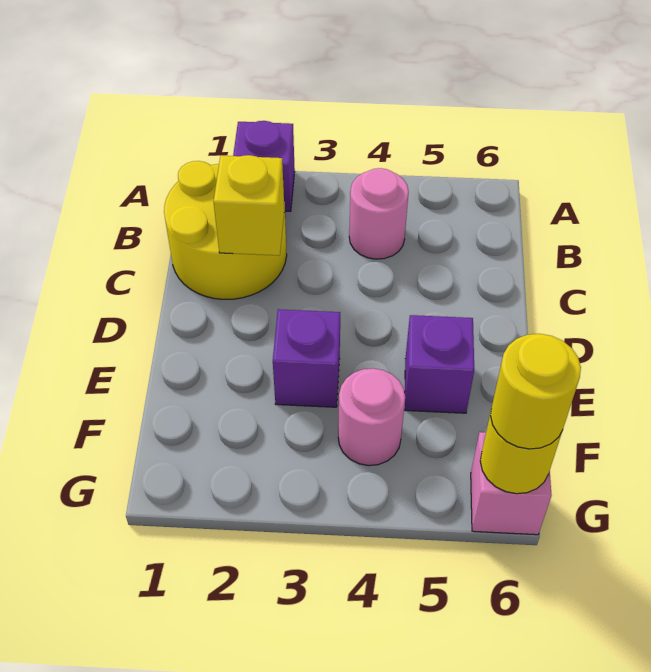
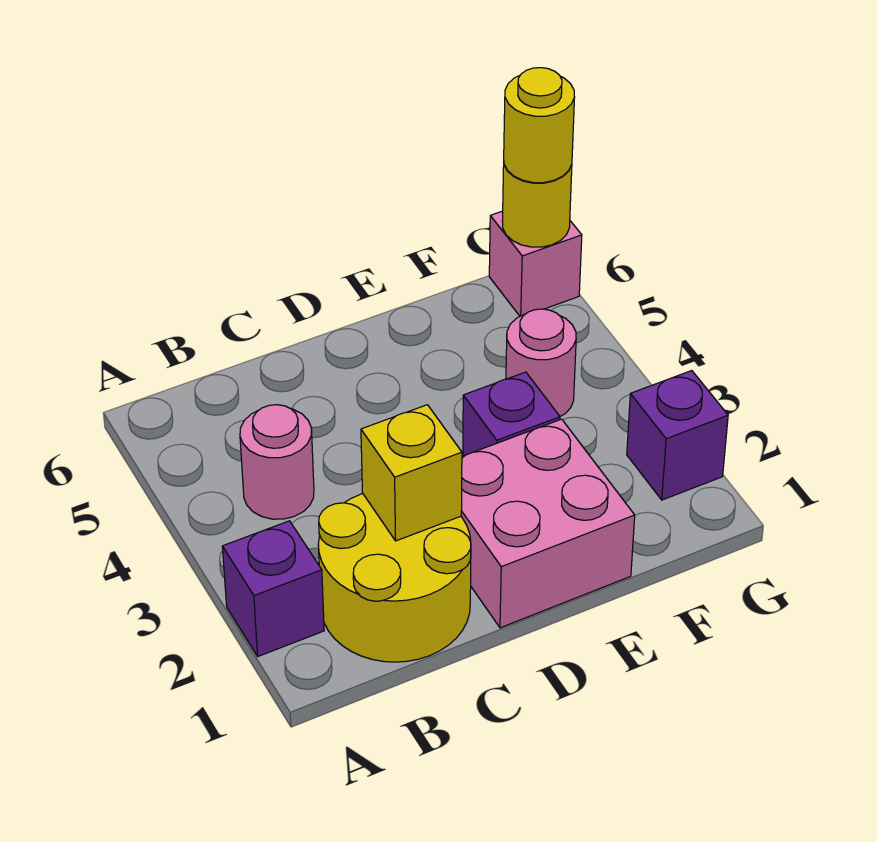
none -> pink brick D1:E2 level 1
purple brick E5 level 1 -> purple brick G2 level 1

